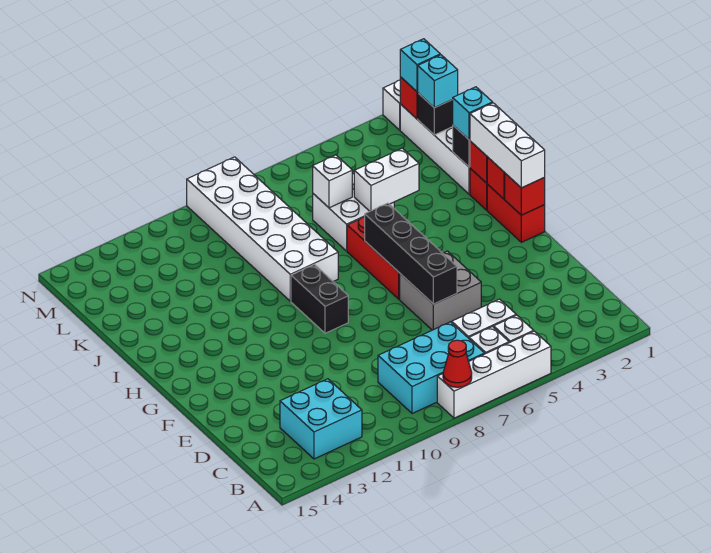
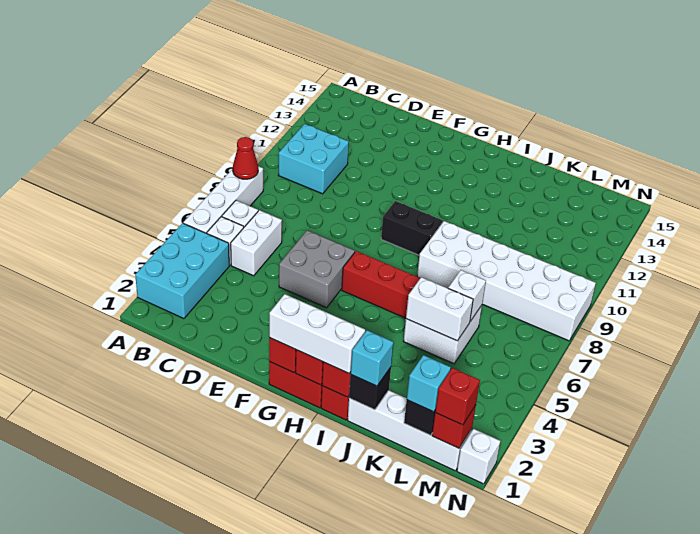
cyan brick B7:C9 level 1 -> cyan brick A2:B4 level 1
cyan brick B12:C13 level 1 -> cyan brick B10:C11 level 1
black brick E6:H6 level 2 -> none
white brick J4:J5 level 2 -> white brick J5:K5 level 2
cyan brick M1 level 3 -> red brick M1 level 3

